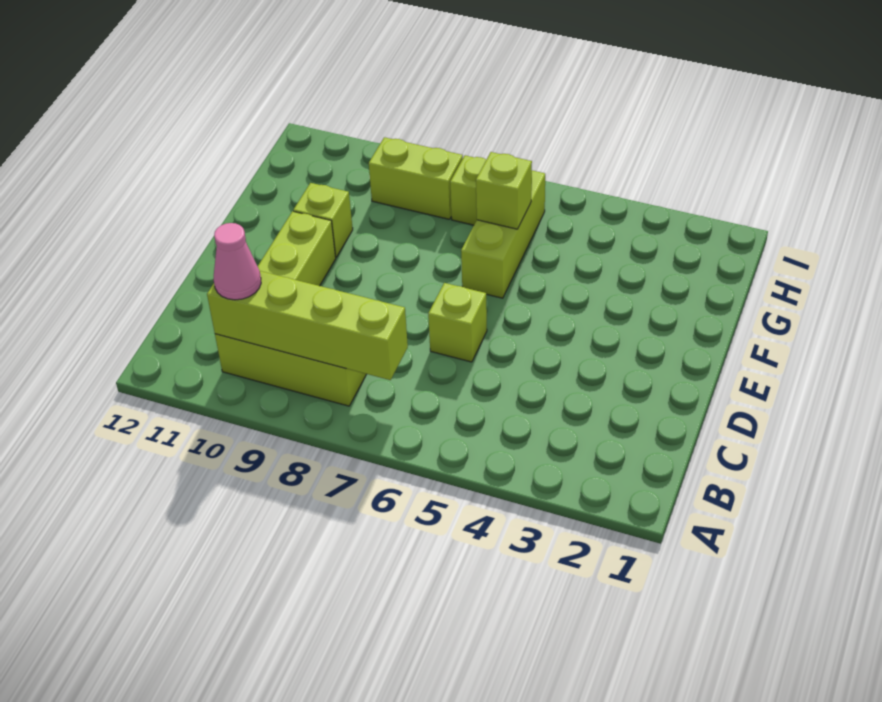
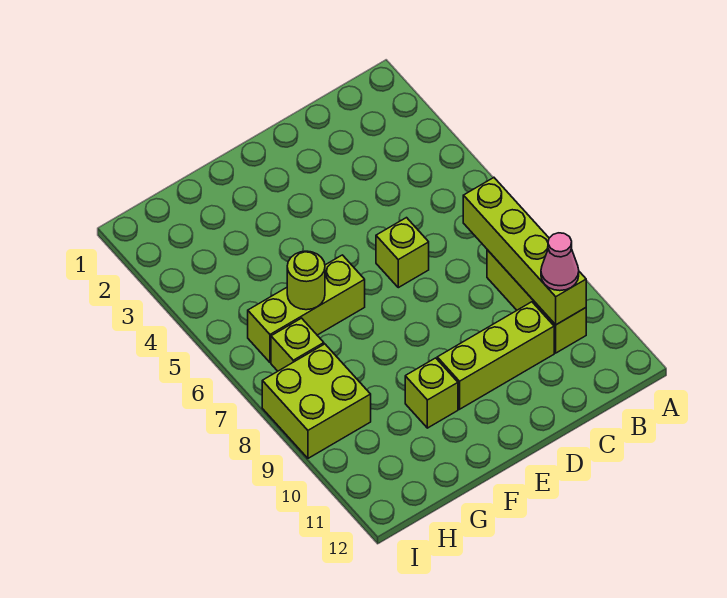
lime brick G6 level 2 -> lime round brick G6 level 2
lime brick H8:H9 level 1 -> lime brick H8:I9 level 1

